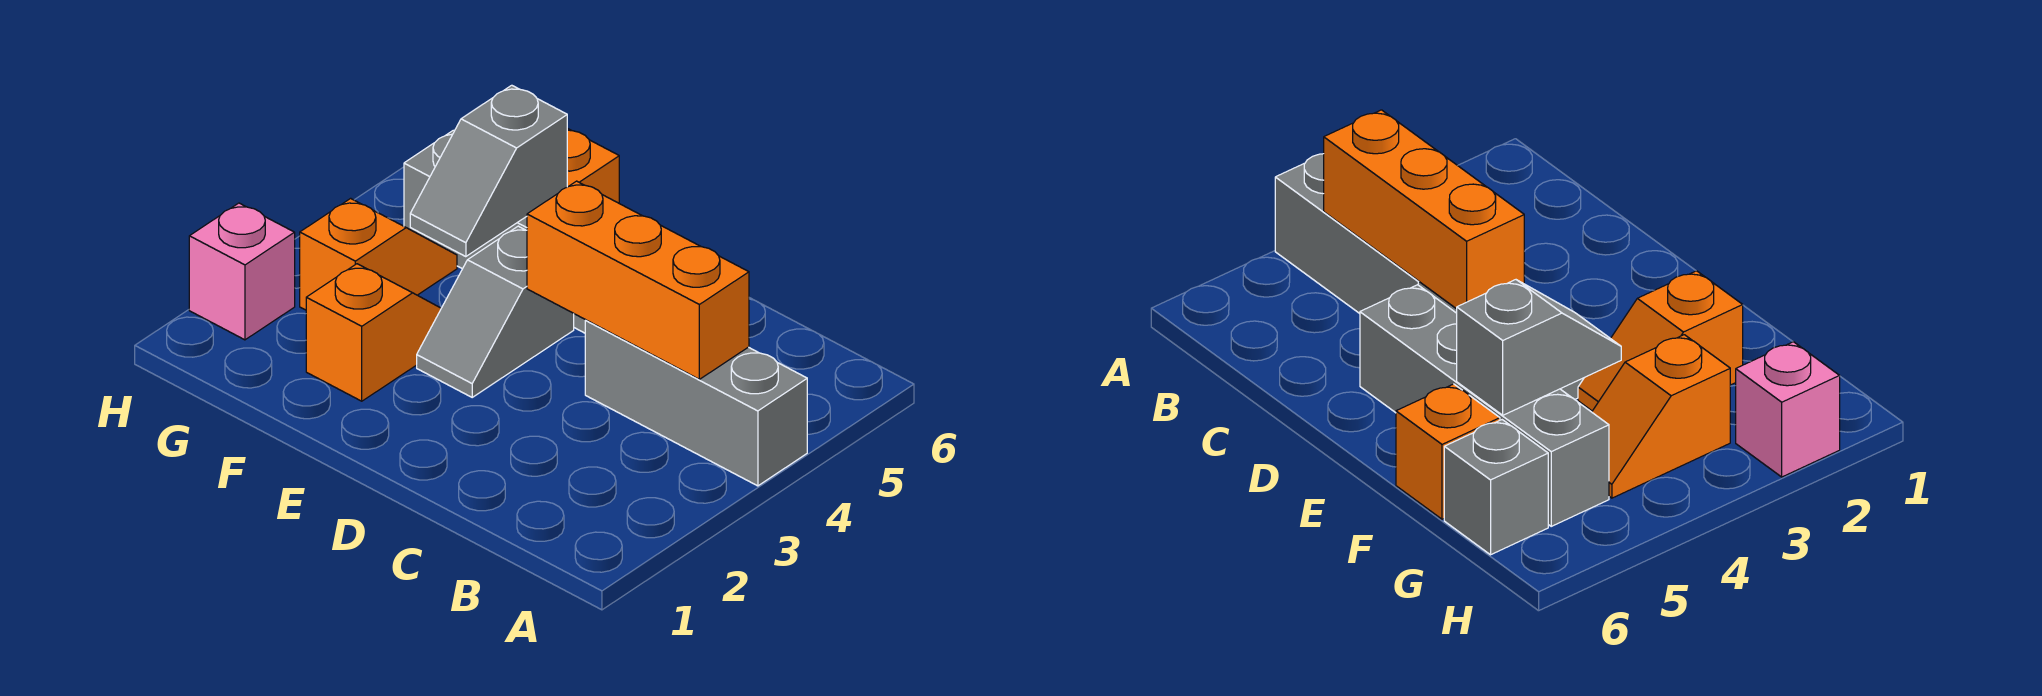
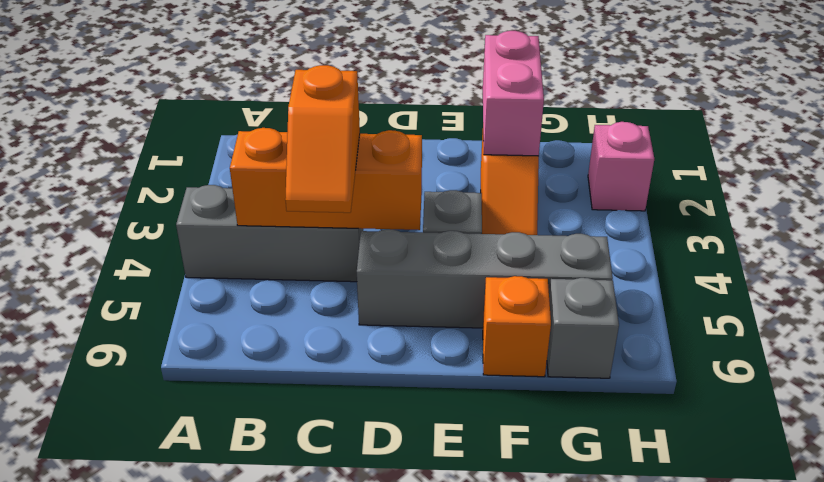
none -> pink brick F1:F2 level 2
grey slope F4:F5 level 2 top 5 -> none
orange slope G3:G4 level 1 top 3 -> orange slope C4:C5 level 3 top 4

